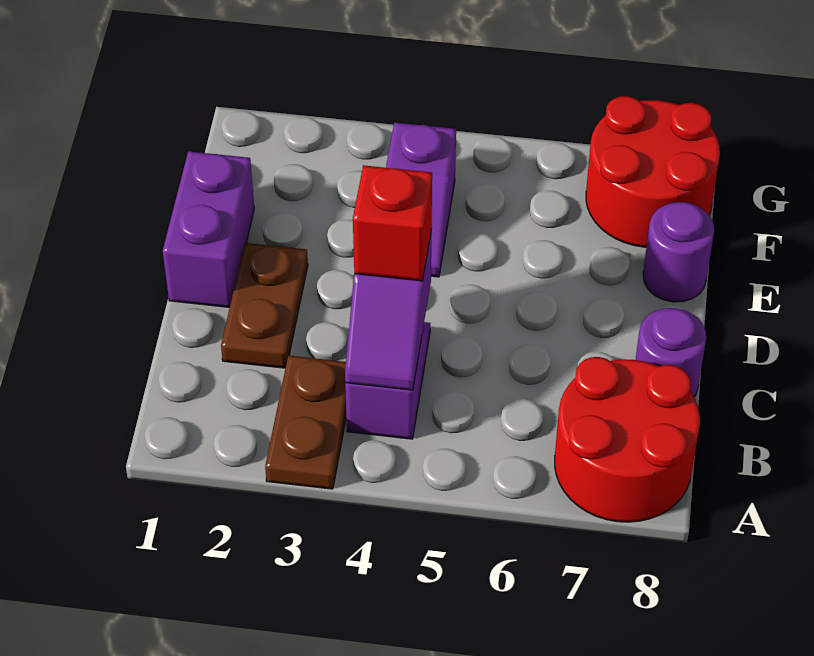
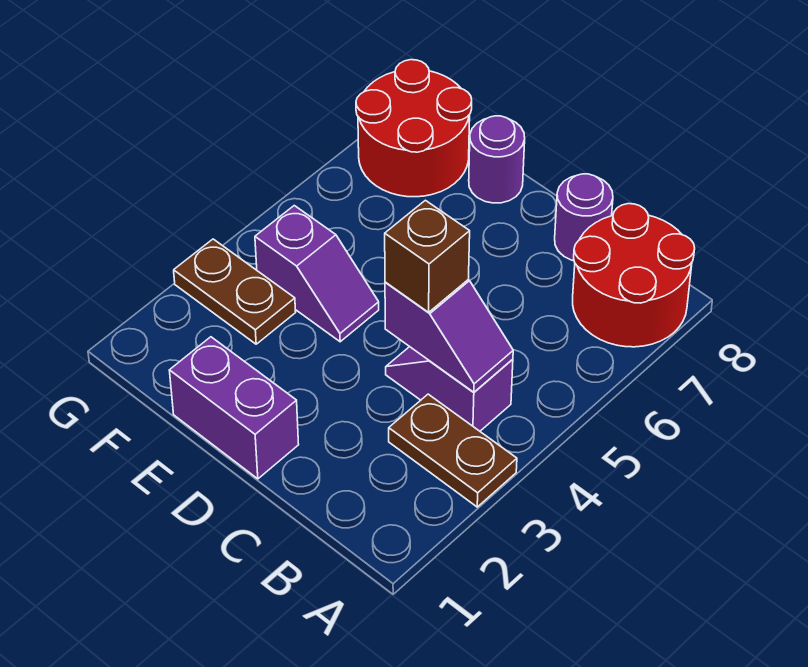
brown plate C2:D2 level 1 -> brown plate F3:G3 level 1
red brick C4 level 3 -> brown brick C4 level 3

